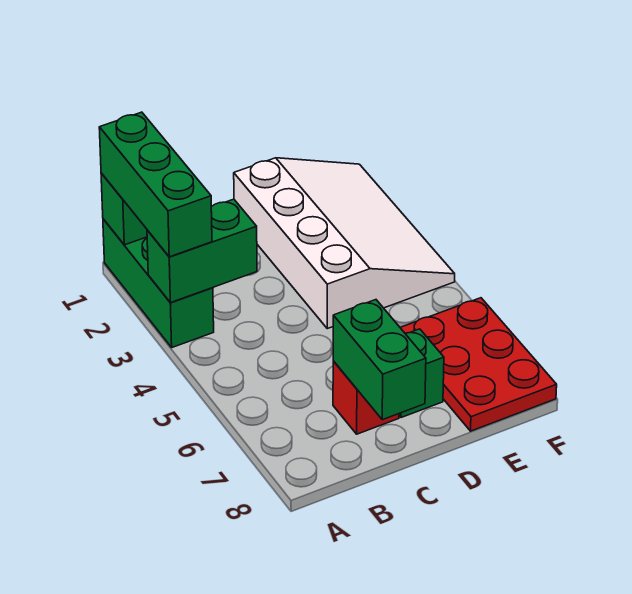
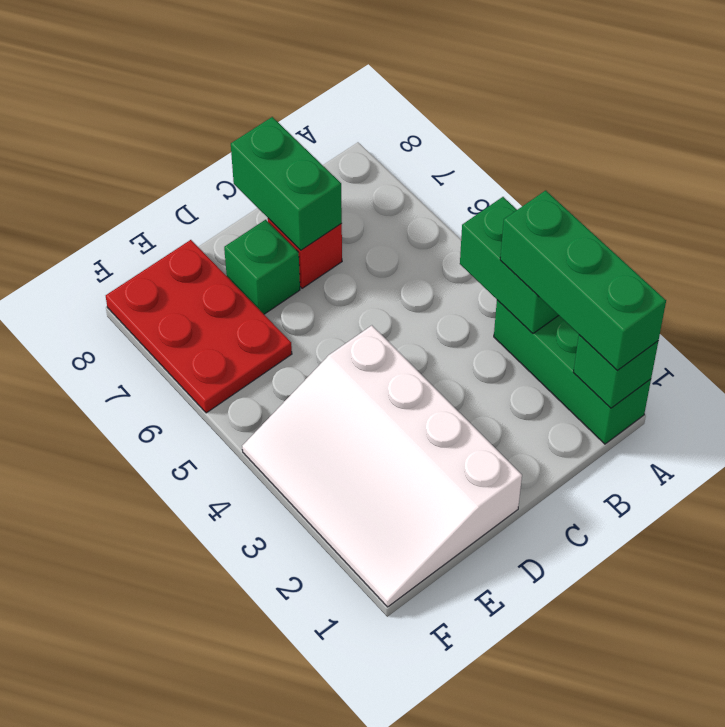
green brick A3:B3 level 2 -> green brick A3:A4 level 2

